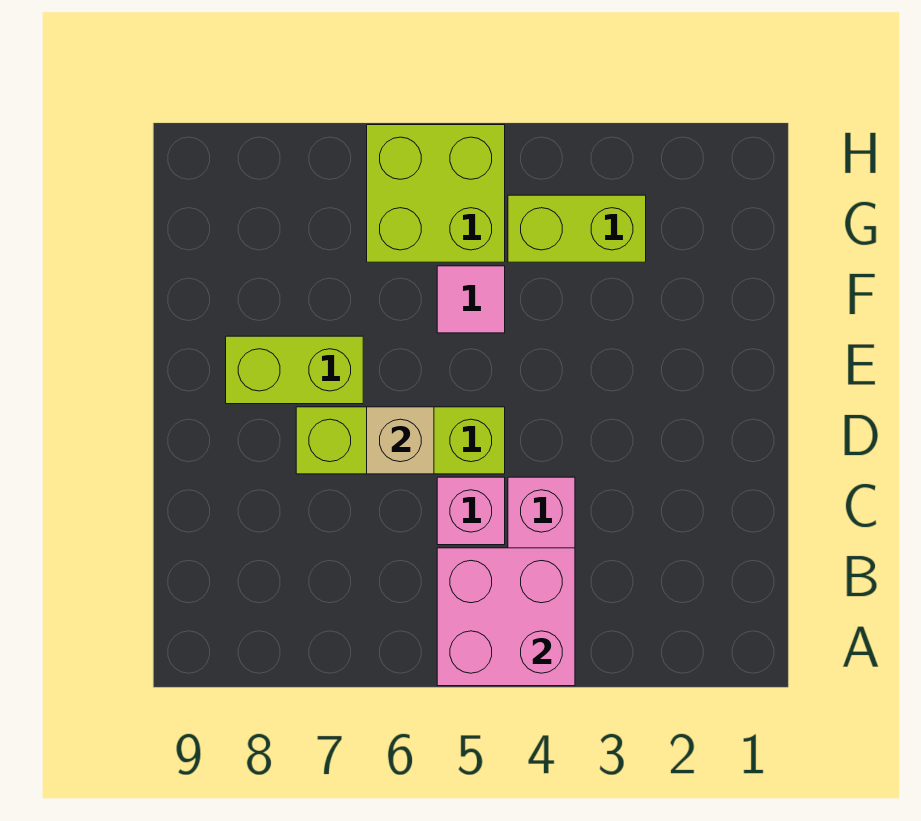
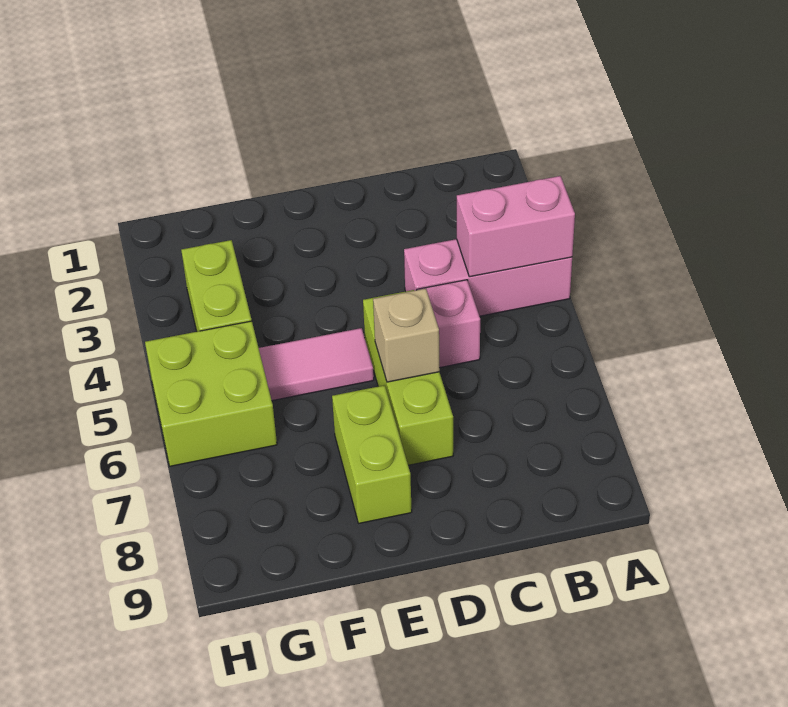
pink brick A4:B5 level 2 -> pink brick A4:B4 level 2
pink tile F5 level 1 -> pink tile E5:F5 level 1

